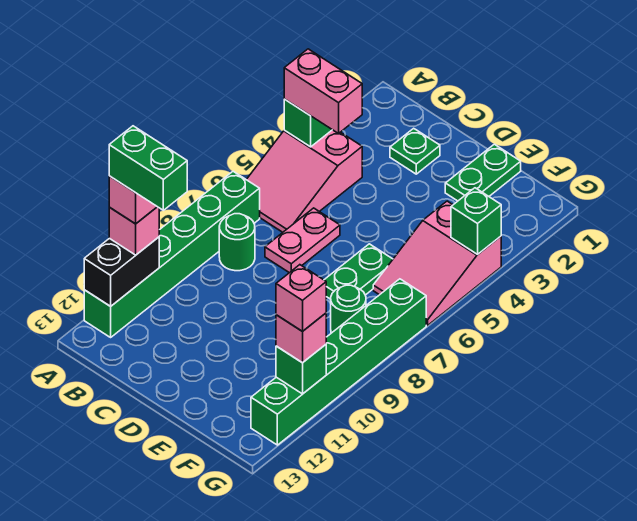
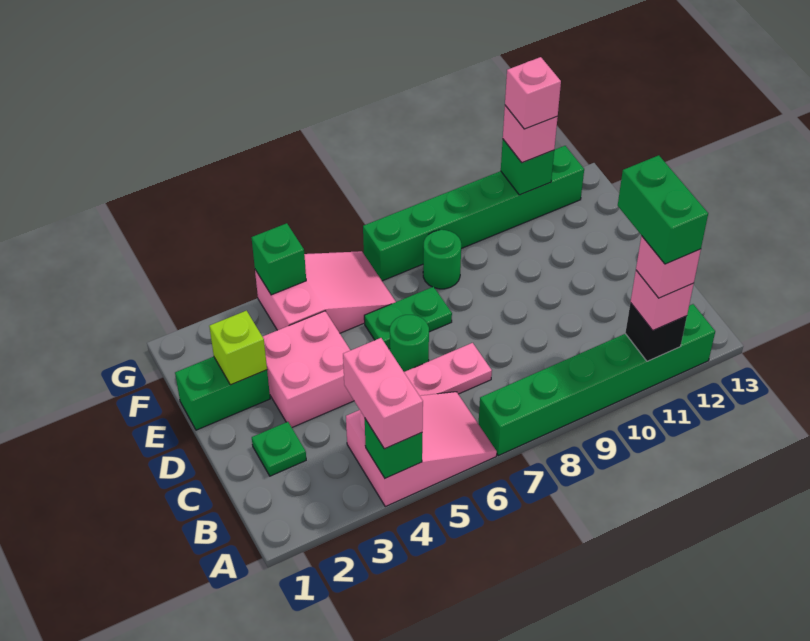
black brick A11:A12 level 2 -> black brick A11 level 2
green round brick B8 level 1 -> green round brick D6 level 1
none -> pink brick D3:E4 level 1
green plate E1:E2 level 1 -> green brick E1:E2 level 1
none -> lime brick E2 level 2

